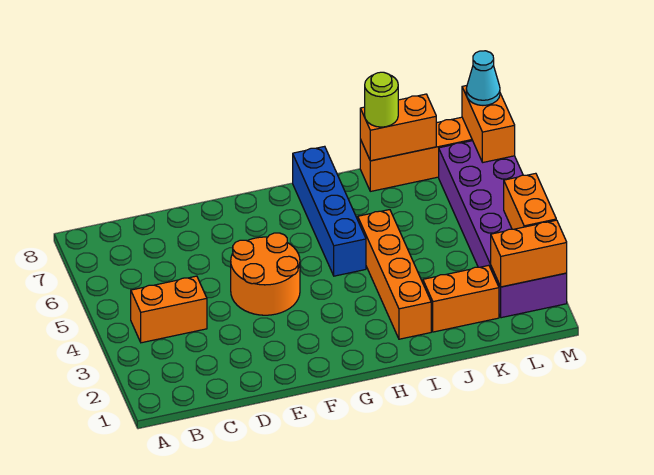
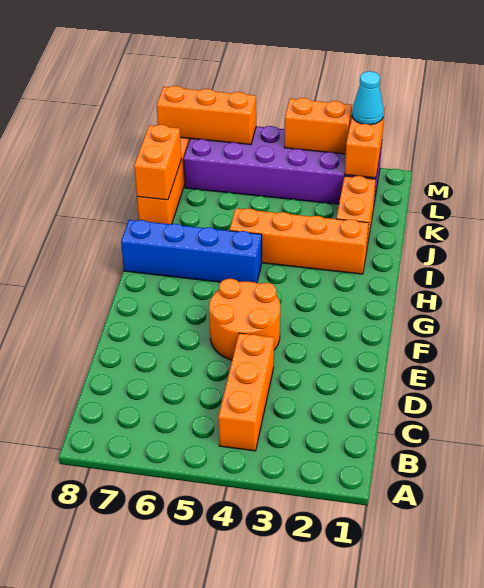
orange brick B4:C4 level 1 -> orange brick B4:D4 level 1
lime round brick J8 level 3 -> none
orange brick M7:M8 level 2 -> orange brick M6:M8 level 2
cyan cone M8 level 3 -> cyan cone M2 level 3

